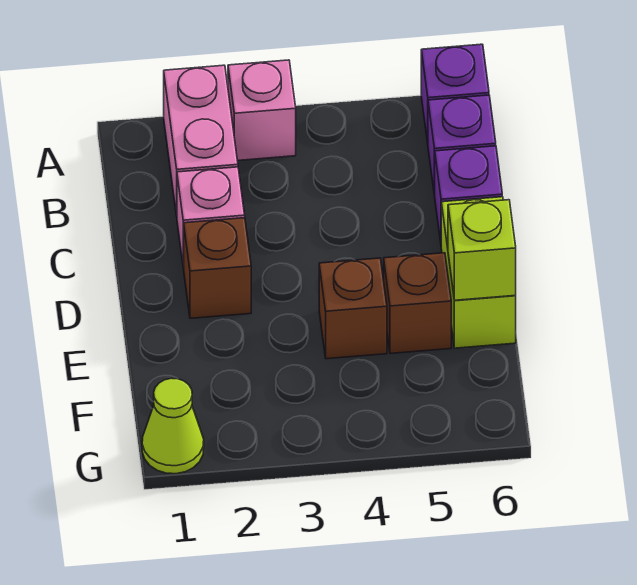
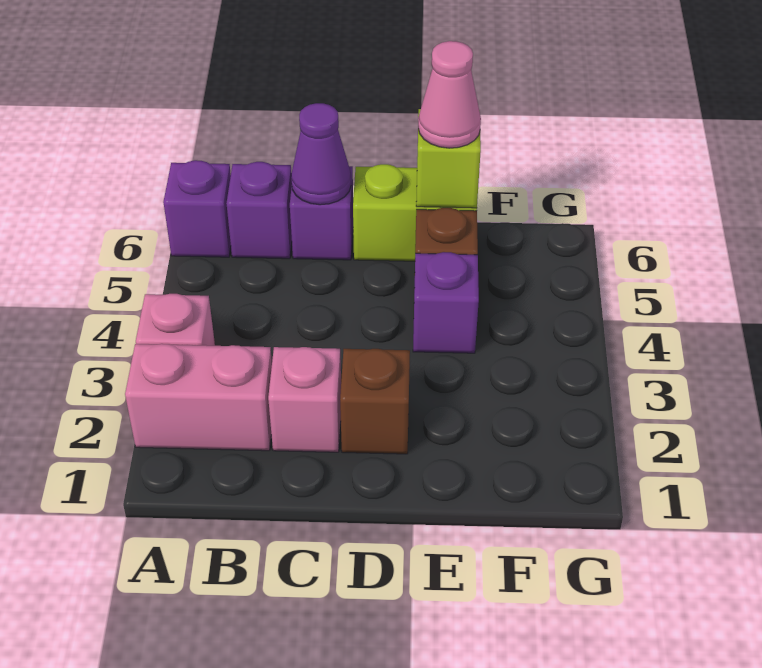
none -> purple cone C6 level 2
brown brick E4 level 1 -> purple brick E4 level 1
none -> pink cone E6 level 3
lime cone G1 level 1 -> none

